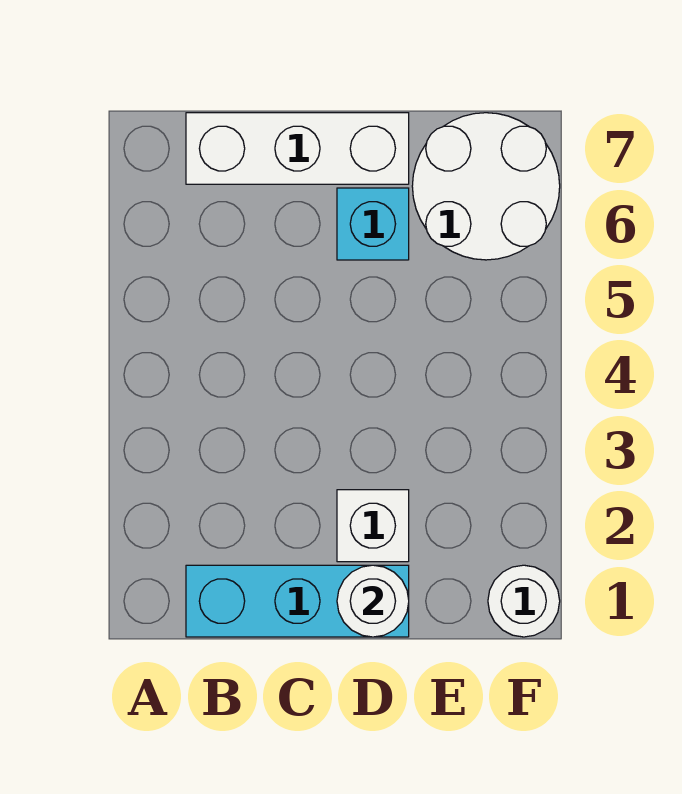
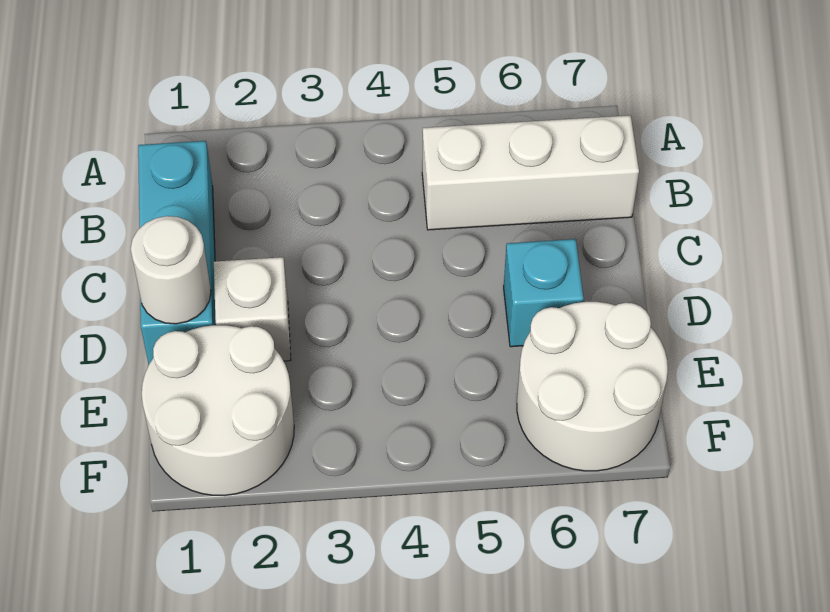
white brick B7:D7 level 1 -> white brick B5:B7 level 1
white round brick F1 level 1 -> white round brick E1:F2 level 1

